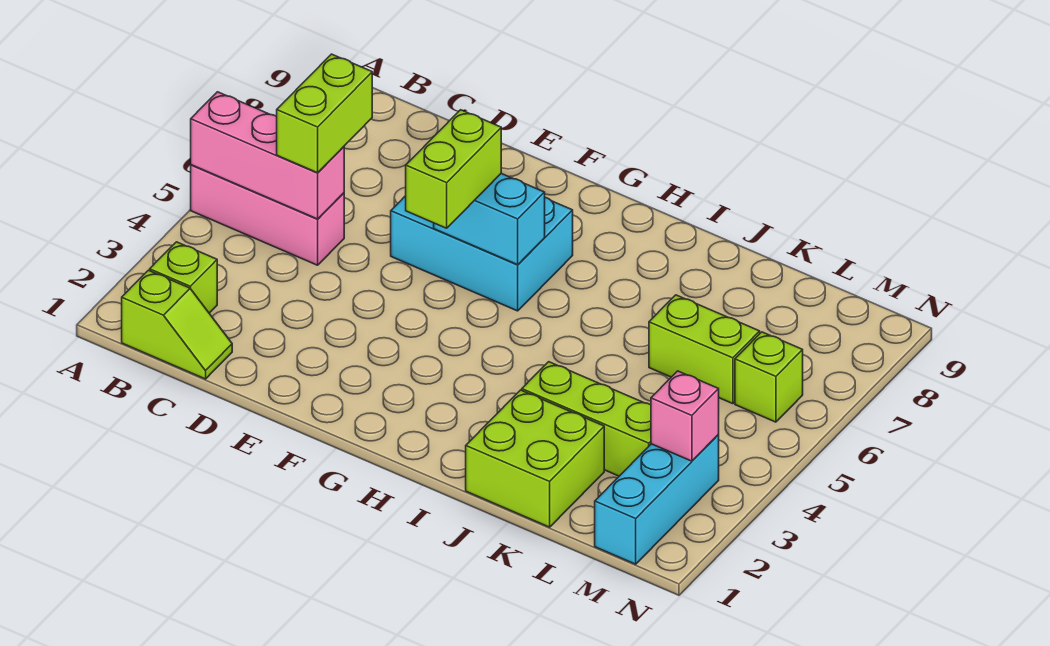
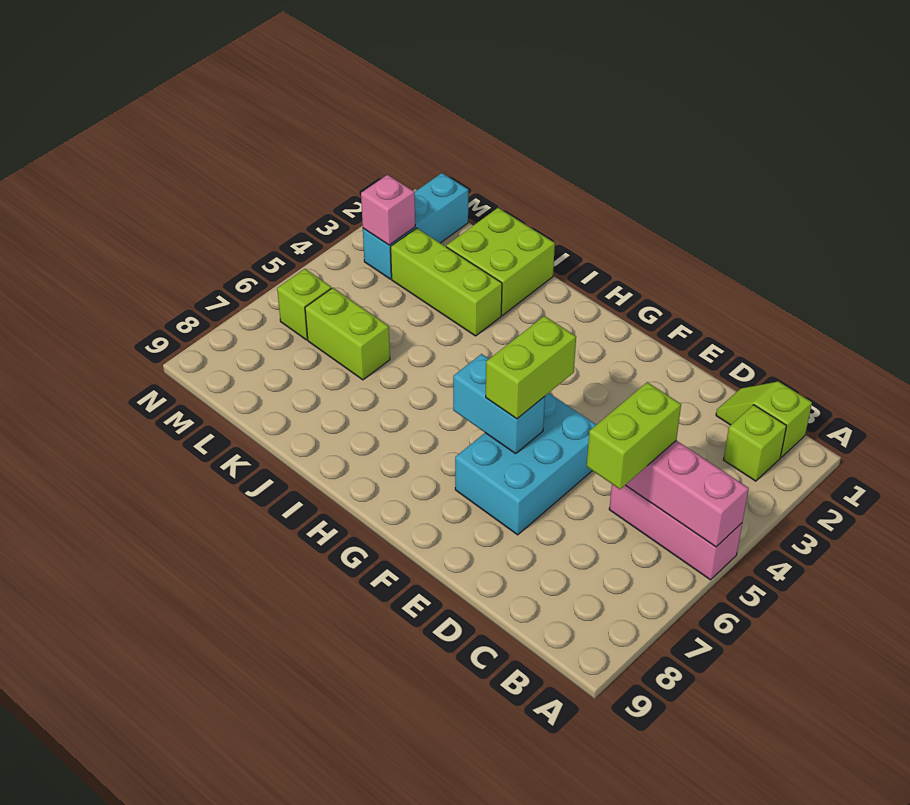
cyan brick E6:G7 level 1 -> cyan brick E5:F7 level 1

